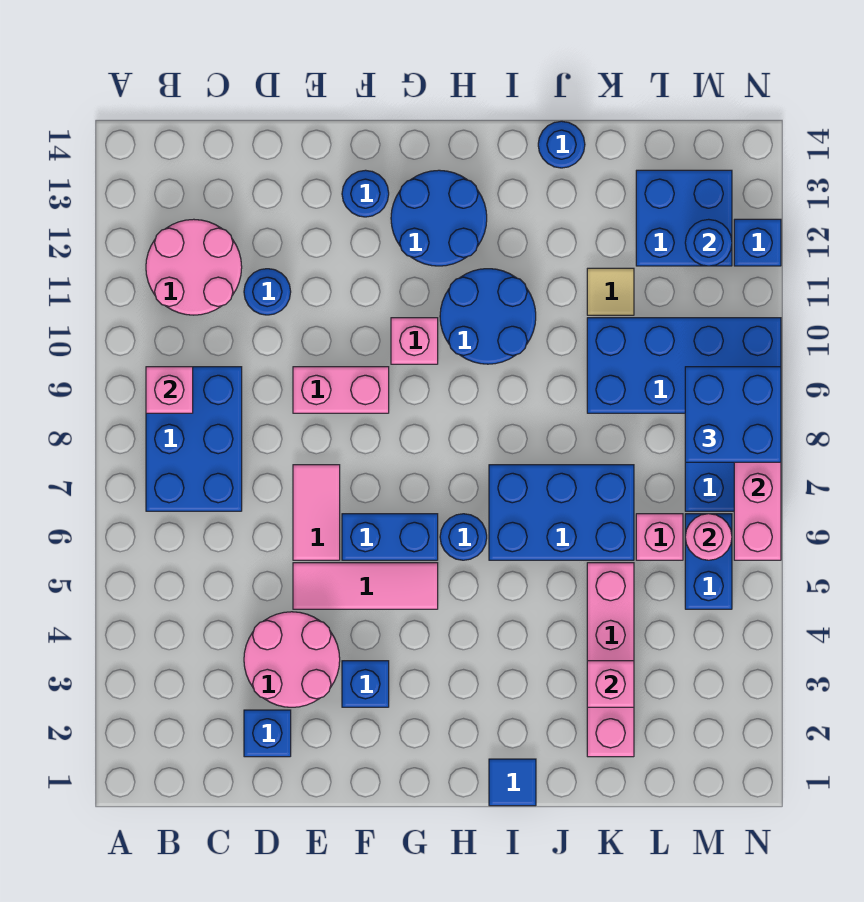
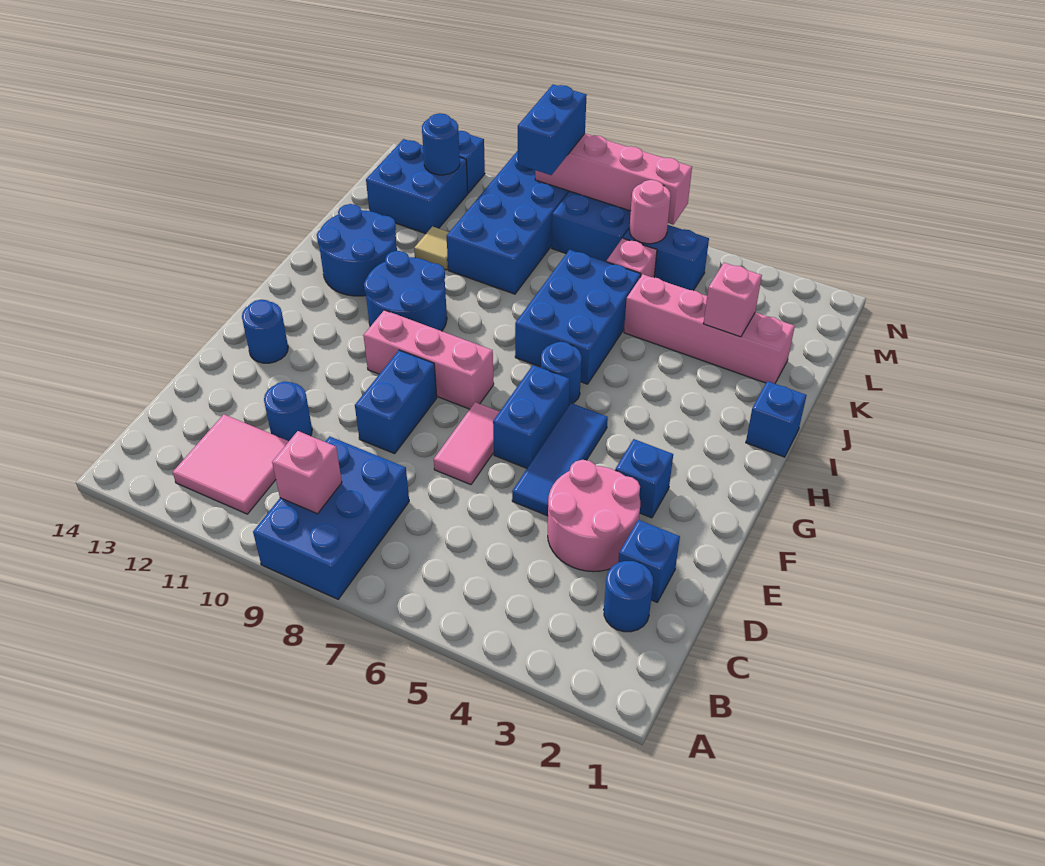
blue brick B7:C9 level 1 -> blue brick A8:C9 level 1
pink round brick B11:C12 level 1 -> pink tile B11:C12 level 1
pink tile E5:G5 level 1 -> blue tile E5:G5 level 1
pink tile E6:E7 level 1 -> pink tile E7:F7 level 1
pink brick E9:F9 level 1 -> blue brick E9:F9 level 1
pink brick G10 level 1 -> pink brick G8:G10 level 1
blue round brick G12:H13 level 1 -> blue round brick I12:J13 level 1
blue tile I1 level 1 -> blue brick I1 level 1
blue round brick J14 level 1 -> blue round brick C2 level 1
blue brick M8:N9 level 3 -> blue brick M9:N9 level 3

